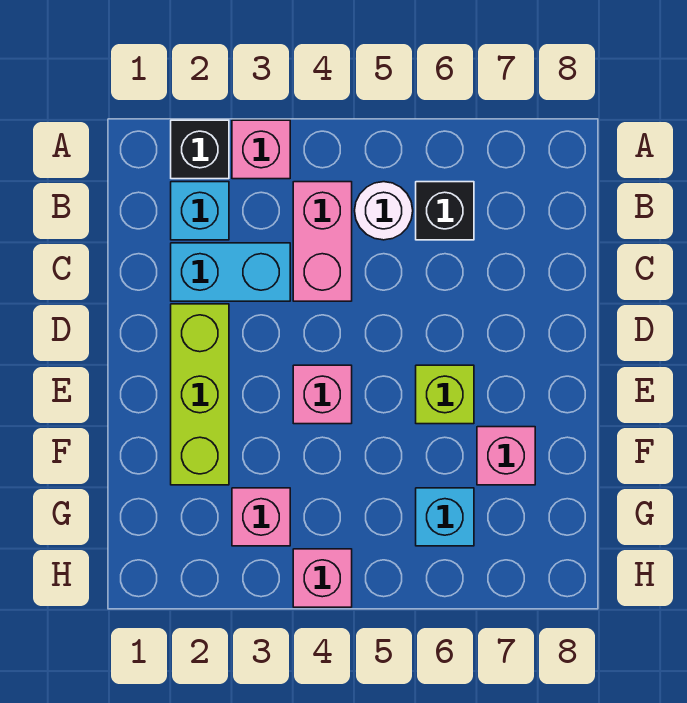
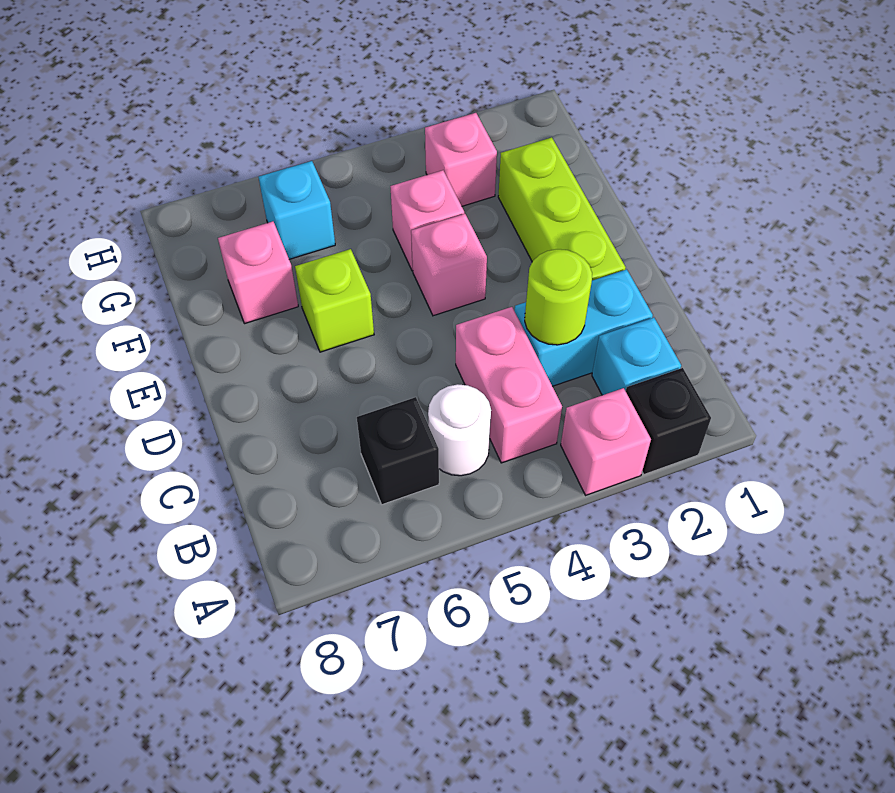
none -> lime round brick C3 level 2
pink brick H4 level 1 -> pink brick F4 level 1

